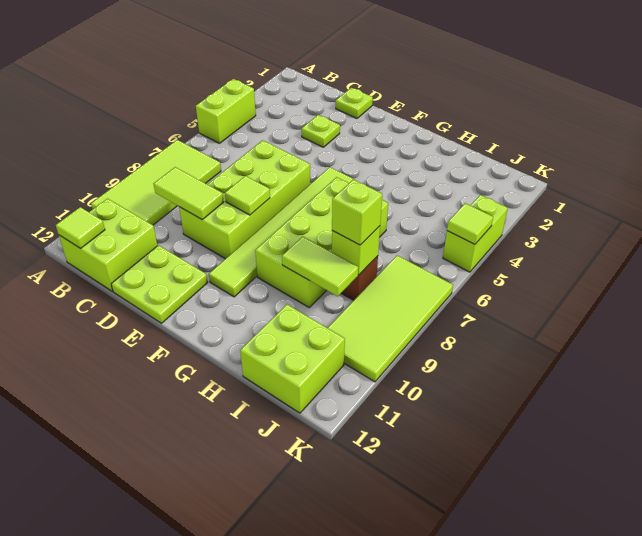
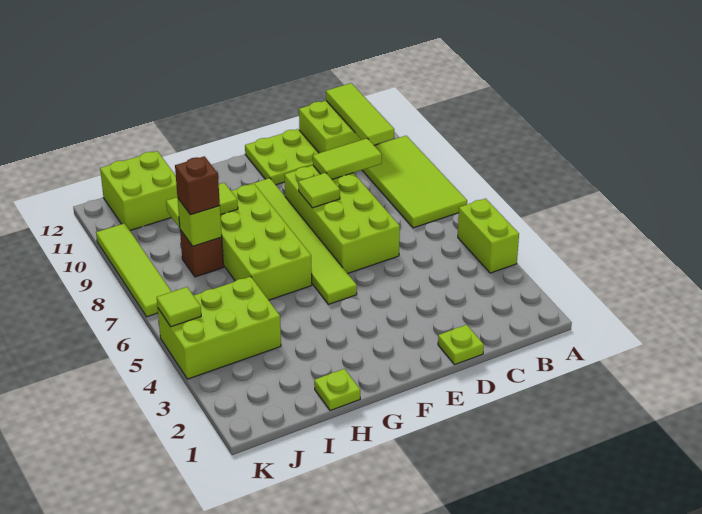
lime tile B12 level 2 -> lime tile B10:B12 level 2
lime plate D3 level 1 -> lime plate H1 level 1
lime brick I8 level 3 -> brown brick I8 level 3
lime tile J7:K10 level 1 -> lime tile K7:K10 level 1
lime brick K4:K5 level 1 -> lime brick I4:K5 level 1

